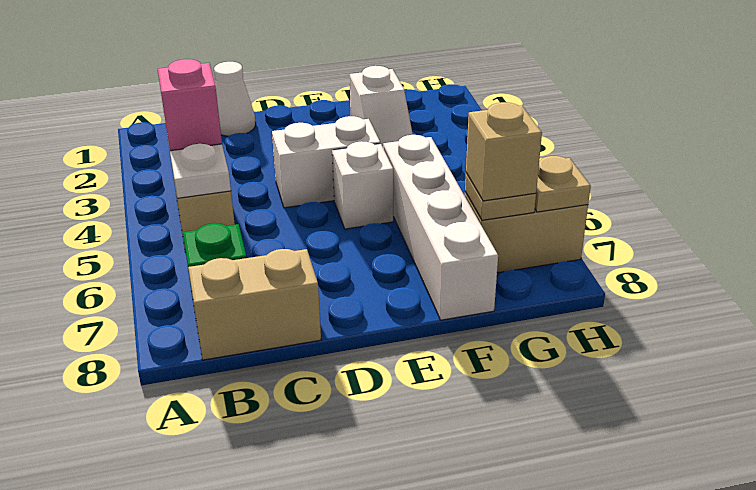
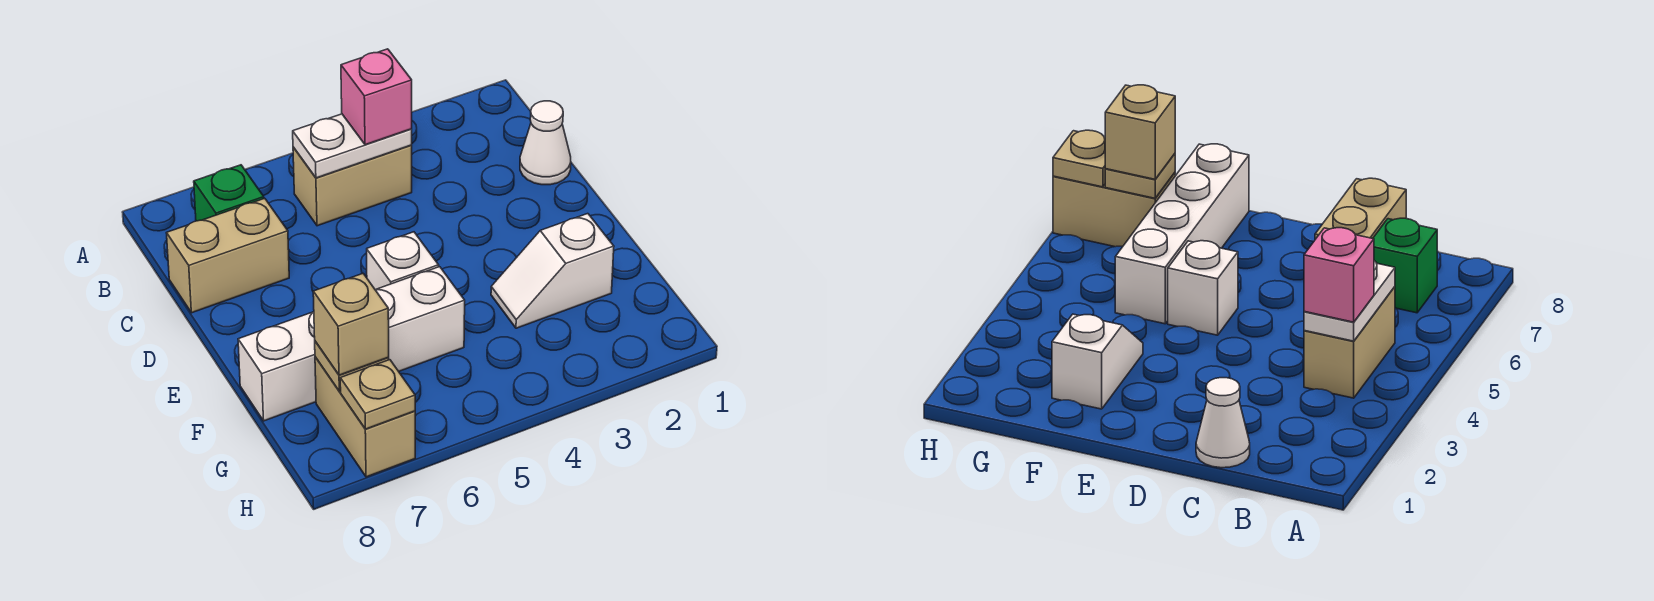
tan brick B8:C8 level 1 -> tan brick C7:C8 level 1
white brick D4:E4 level 1 -> none

